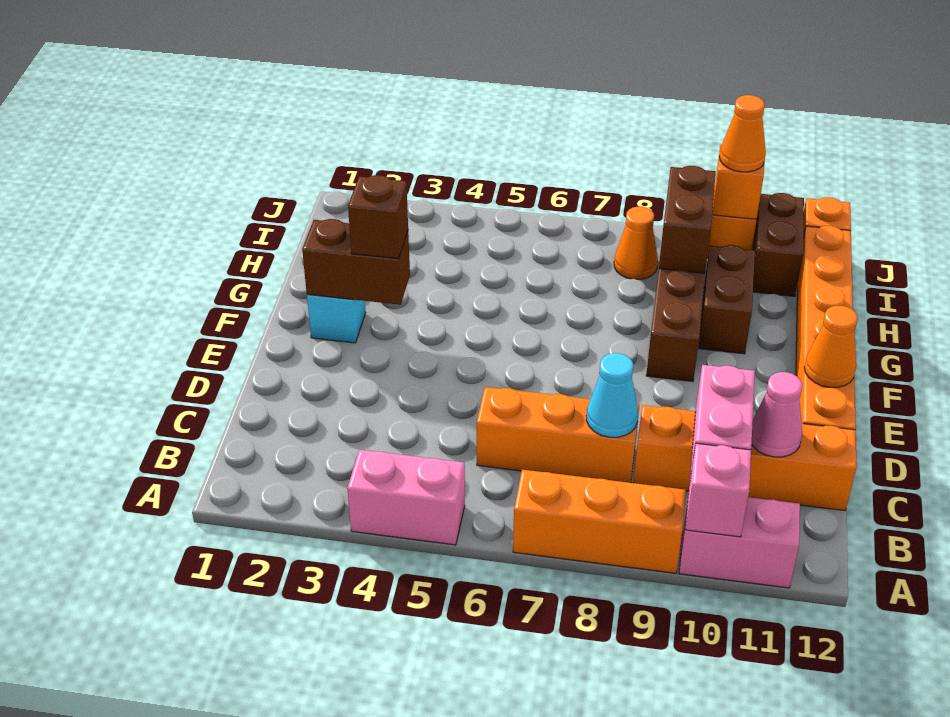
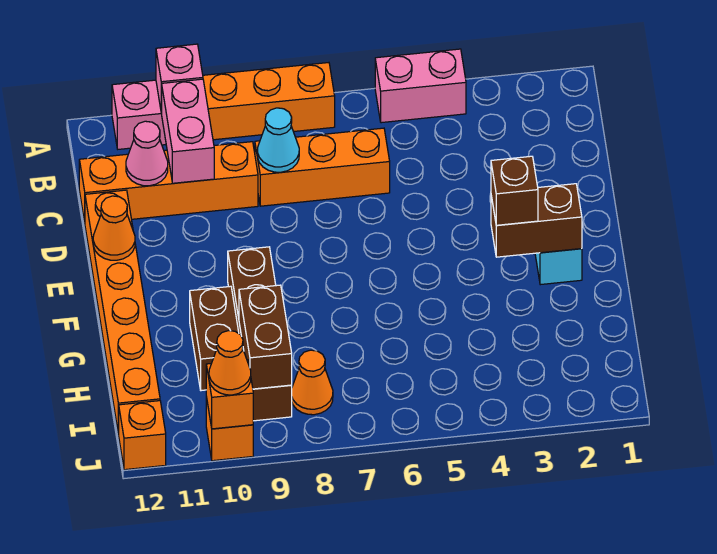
brown brick I11:J11 level 1 -> none

